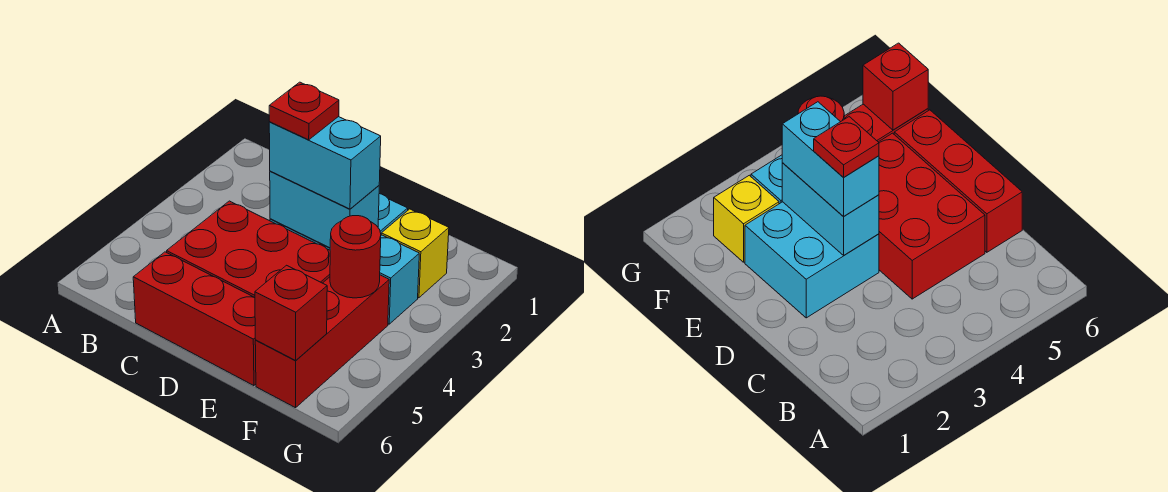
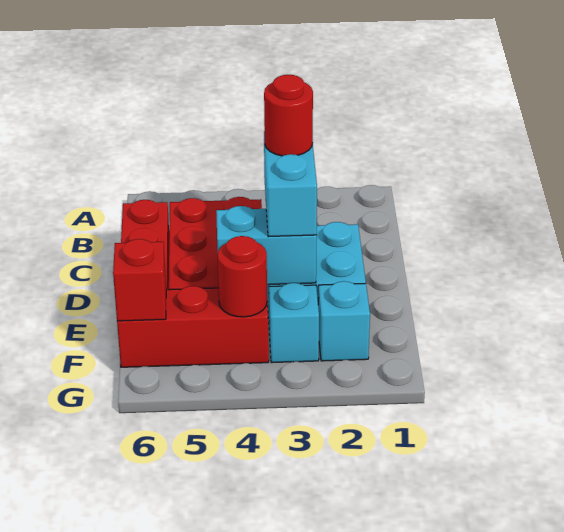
cyan brick D3:E3 level 2 -> cyan brick E3:E4 level 2
red plate D3 level 4 -> red round brick D3 level 4
yellow brick F2 level 1 -> cyan brick F2 level 1

